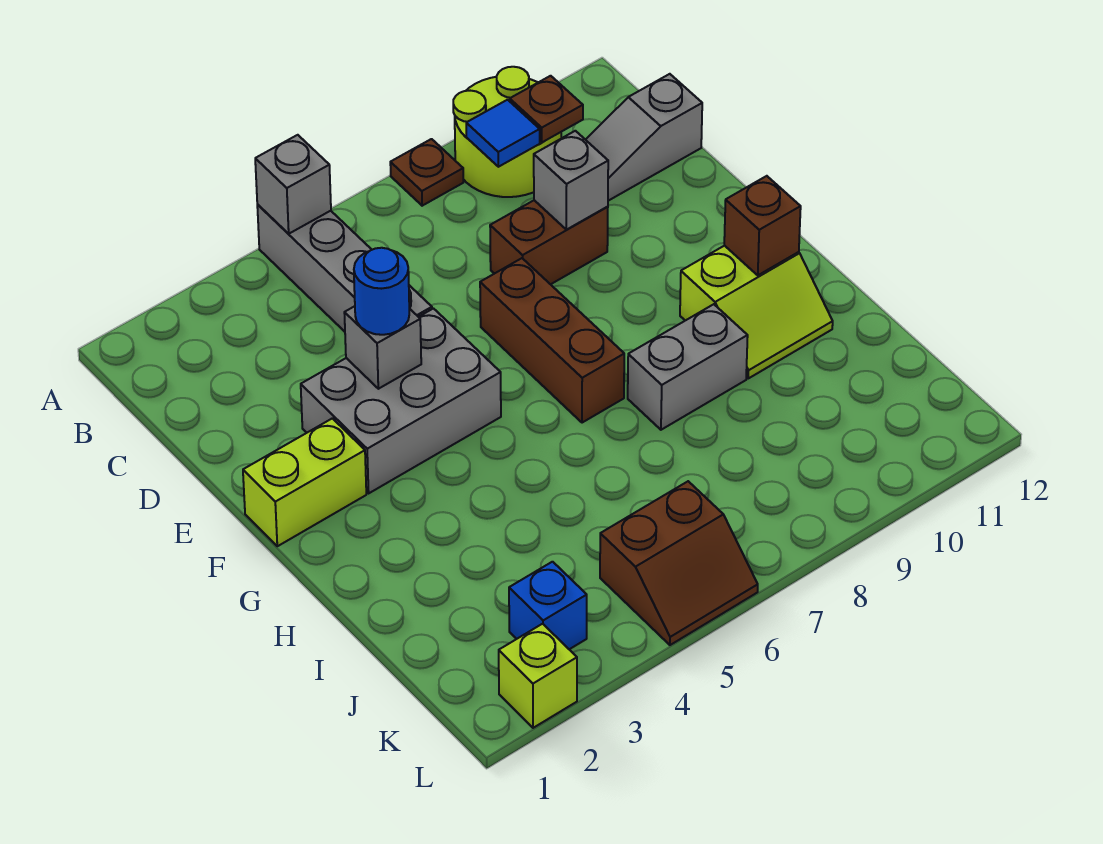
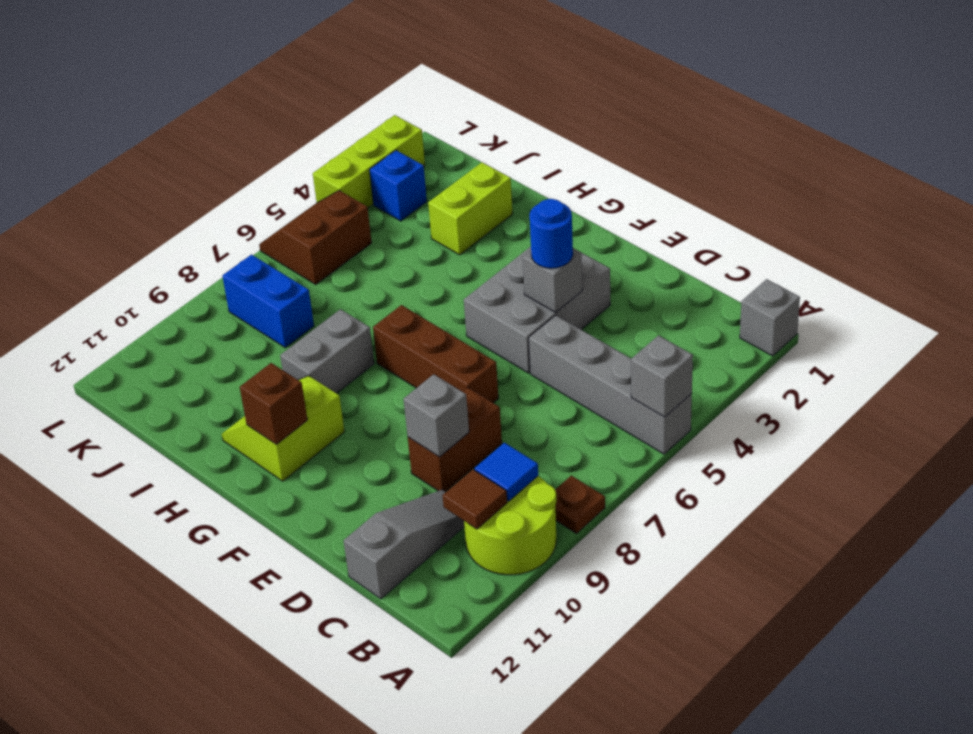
none -> grey brick A1 level 1
brown plate B10 level 2 -> brown tile B10 level 2
lime brick F1:F2 level 1 -> lime brick I2:I3 level 1
none -> blue brick J8:K8 level 1
lime brick L2 level 1 -> lime brick L2:L4 level 1

